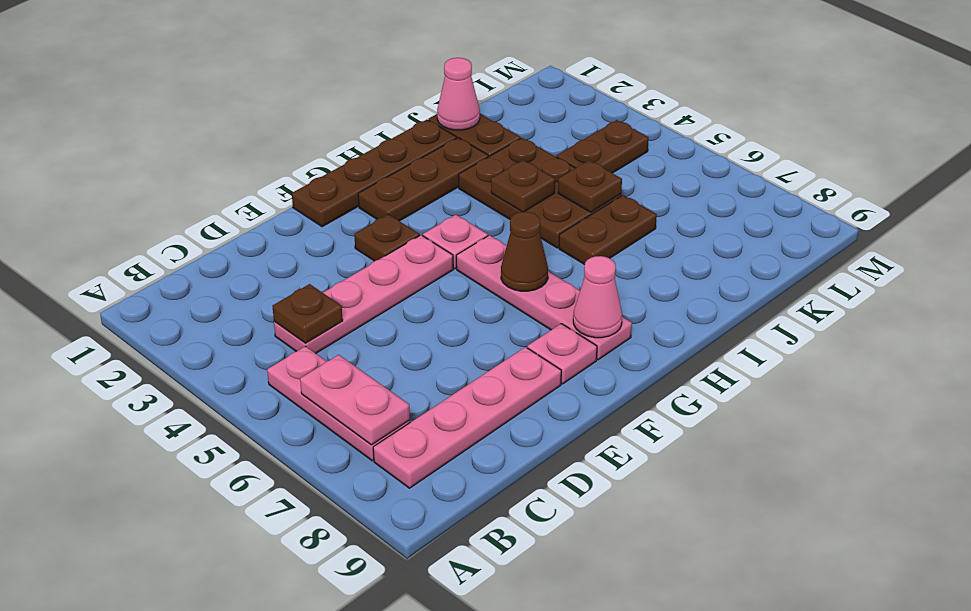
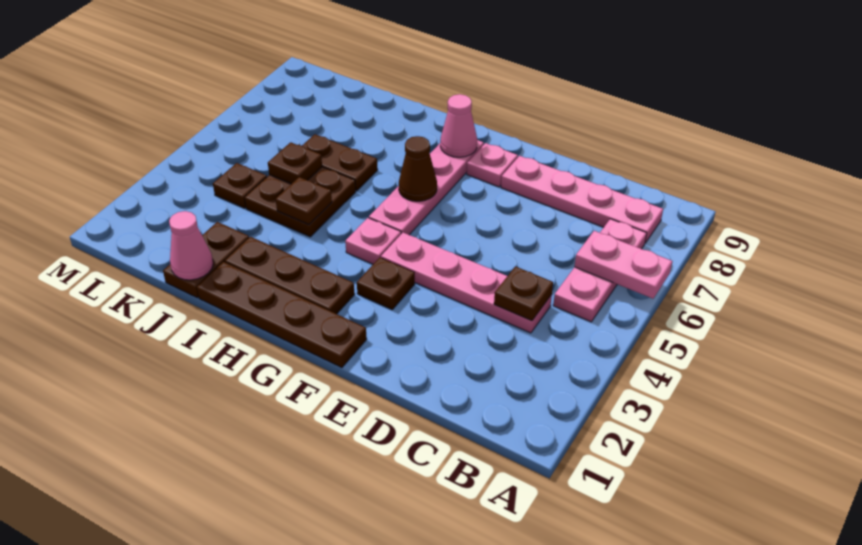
pink plate B6:B7 level 2 -> pink plate A6:B6 level 2
brown plate I3:J5 level 1 -> brown plate I4:J5 level 1
brown plate K4:L4 level 1 -> brown plate K4 level 1

